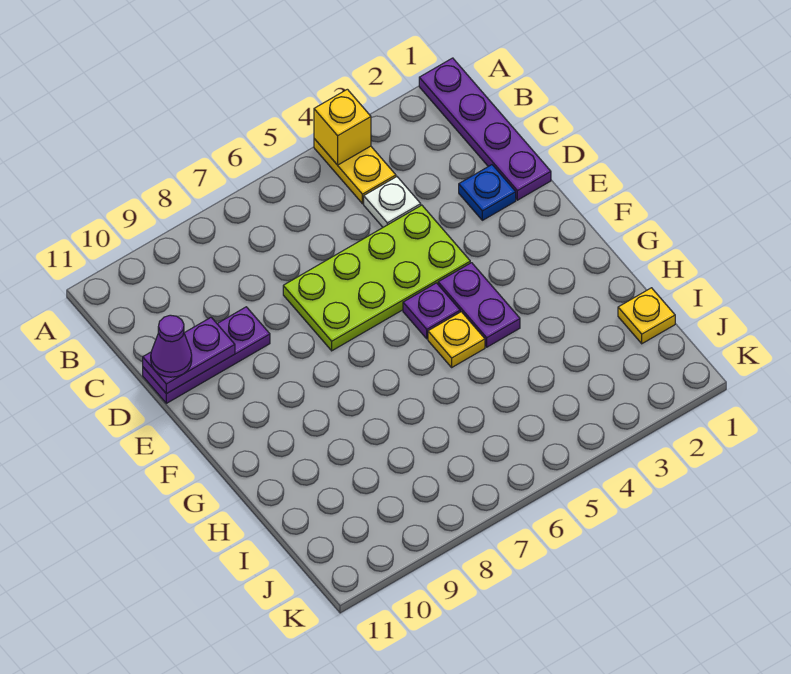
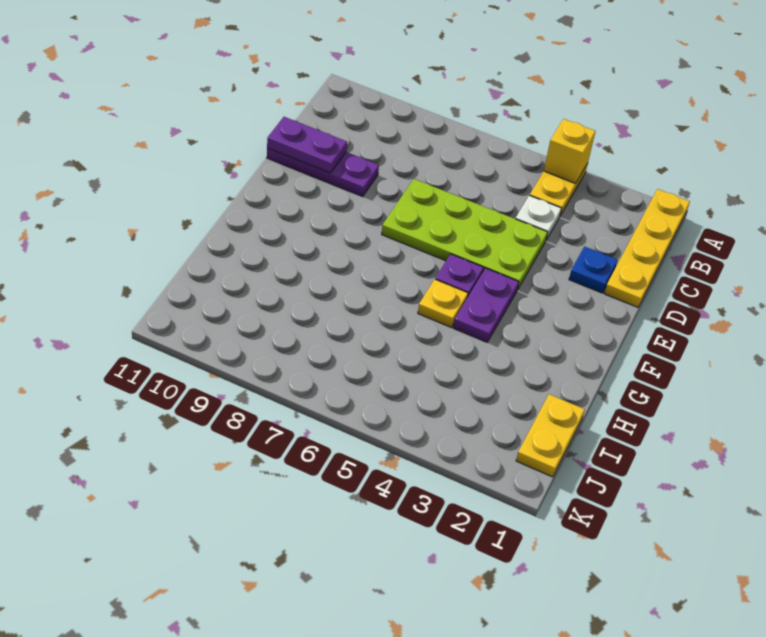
purple plate A1:D1 level 1 -> yellow plate A1:D1 level 1
purple cone D11 level 3 -> none
yellow plate I1 level 1 -> yellow plate I1:J1 level 1

